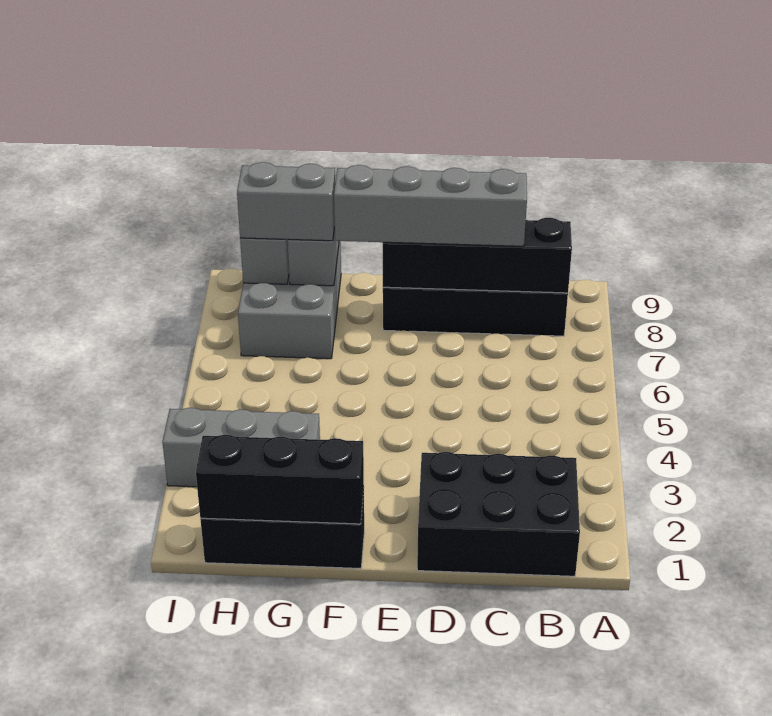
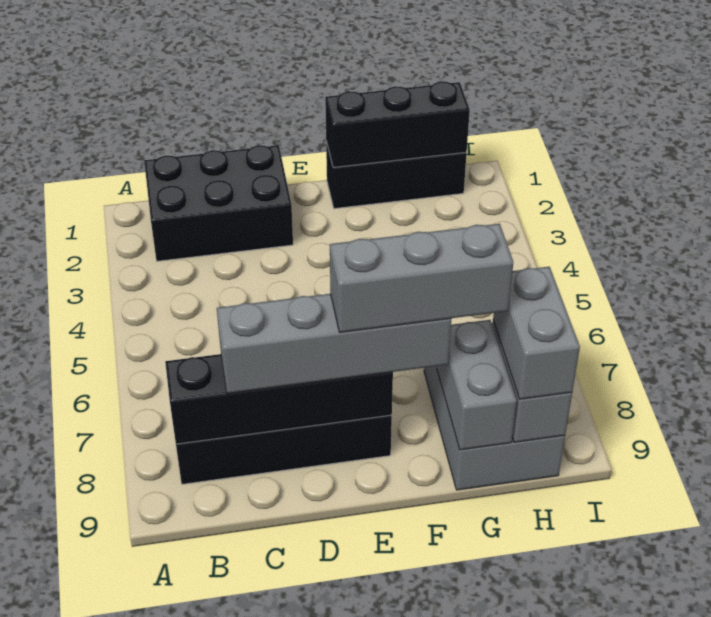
grey brick G3:I3 level 1 -> grey brick E8:G8 level 4
grey brick G8:H8 level 3 -> grey brick H8:H9 level 3

